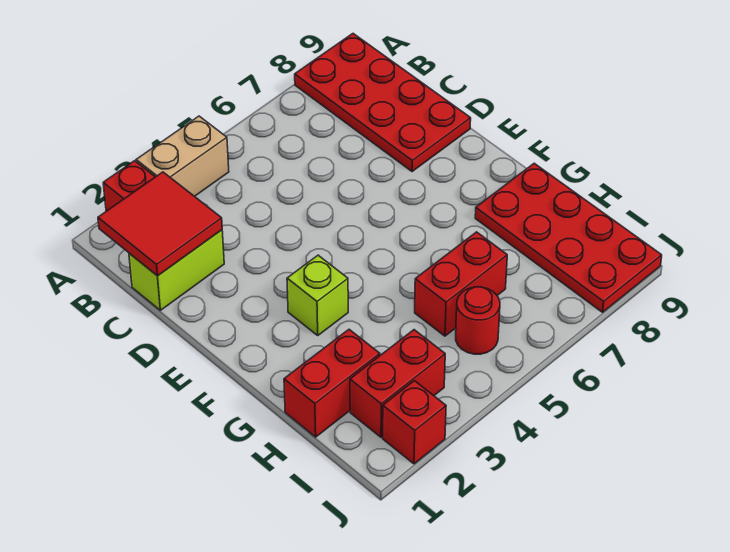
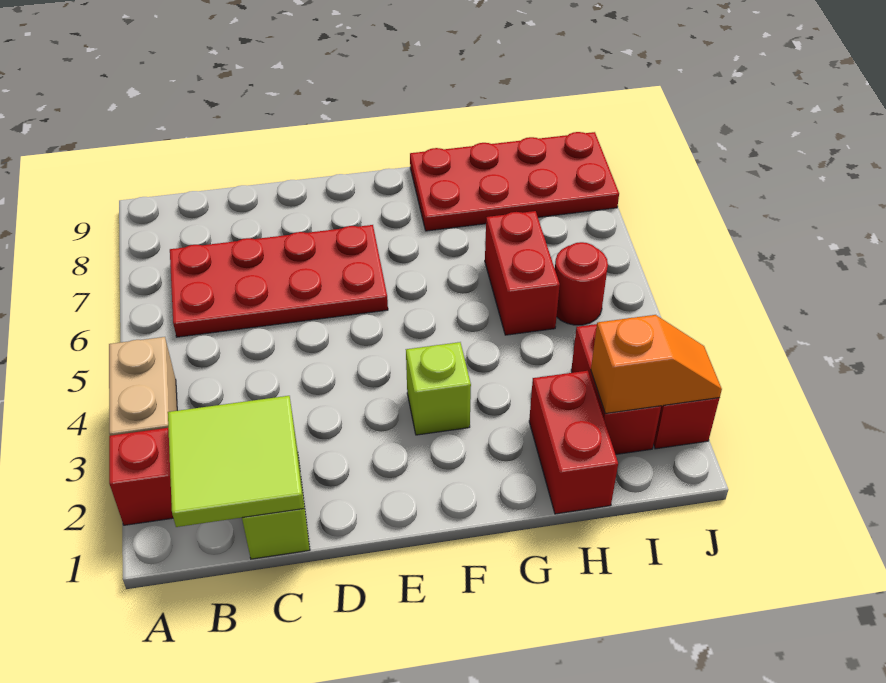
red plate A8:D9 level 1 -> red plate B6:E7 level 1
red tile B1:C2 level 2 -> lime tile B1:C2 level 2
none -> orange slope I2:J2 level 2 top I

